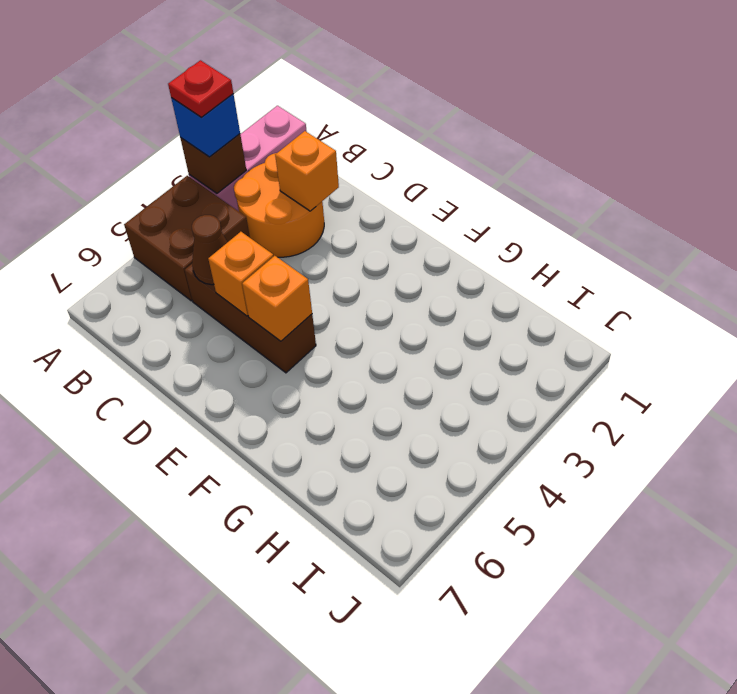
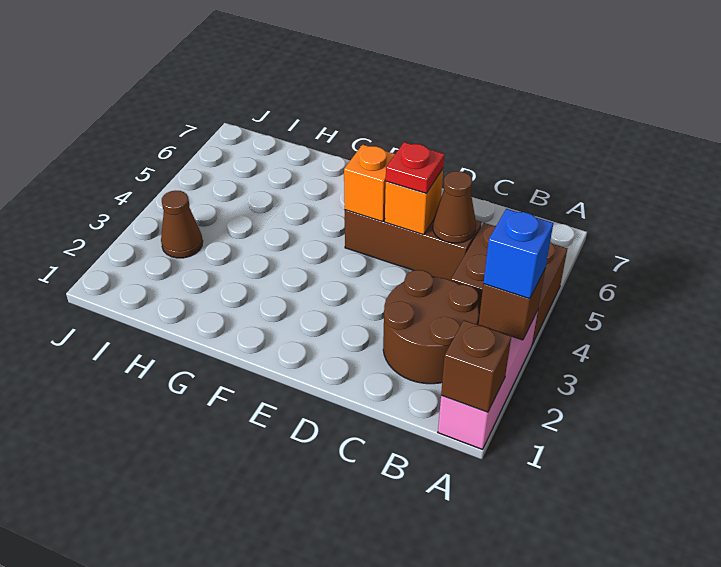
none -> brown brick A1 level 2
red plate A3 level 4 -> red plate D5 level 3
orange round brick B2:C3 level 1 -> brown round brick B2:C3 level 1
orange brick C2 level 2 -> none
none -> brown cone I3 level 1

